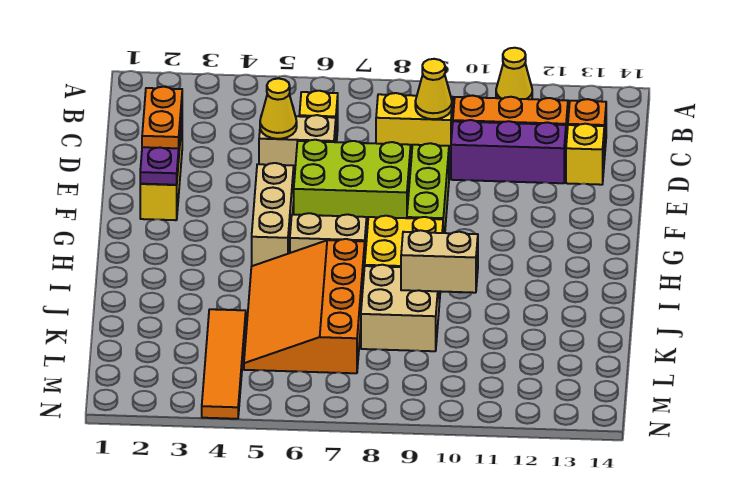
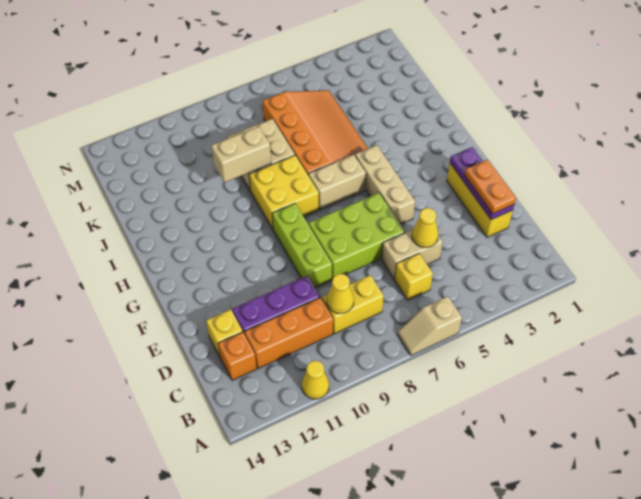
none -> tan slope A6:A7 level 1 top 6
orange tile K4:N4 level 1 -> none

